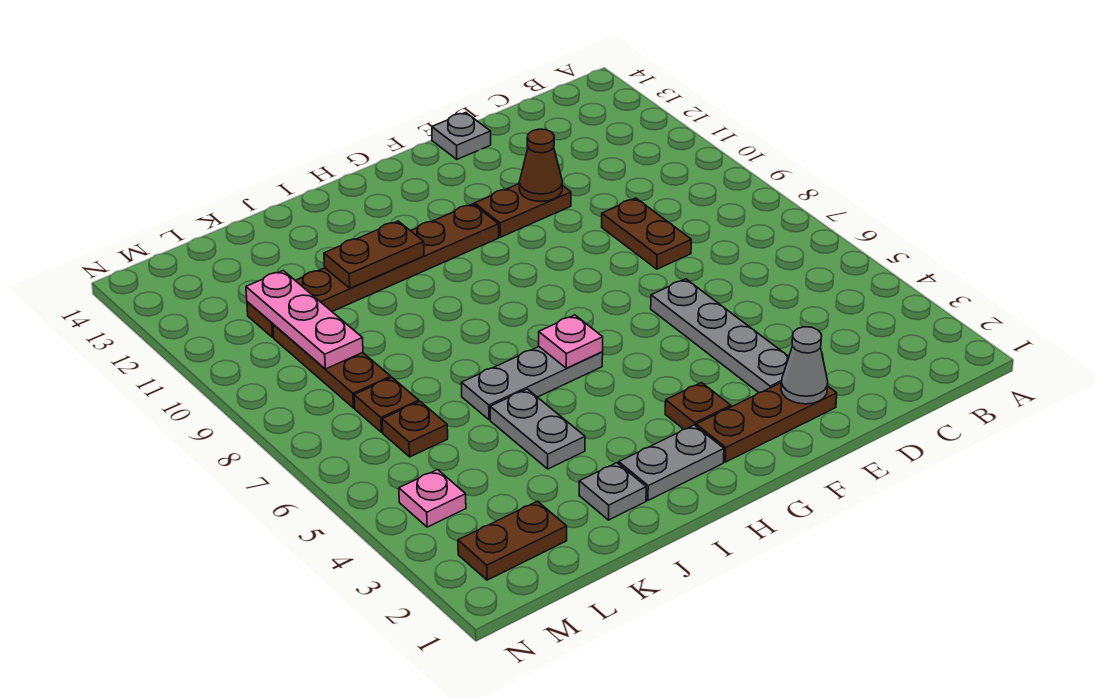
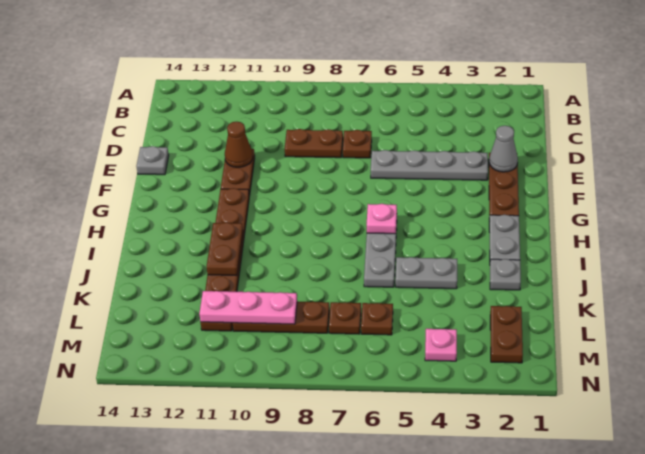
brown plate G3 level 1 -> brown plate D7 level 1

